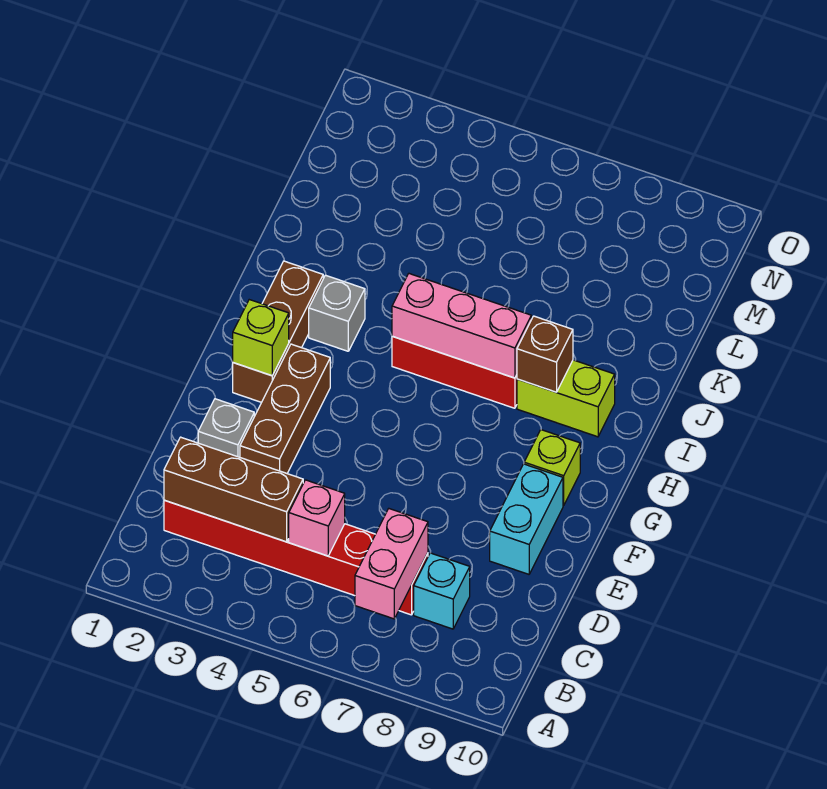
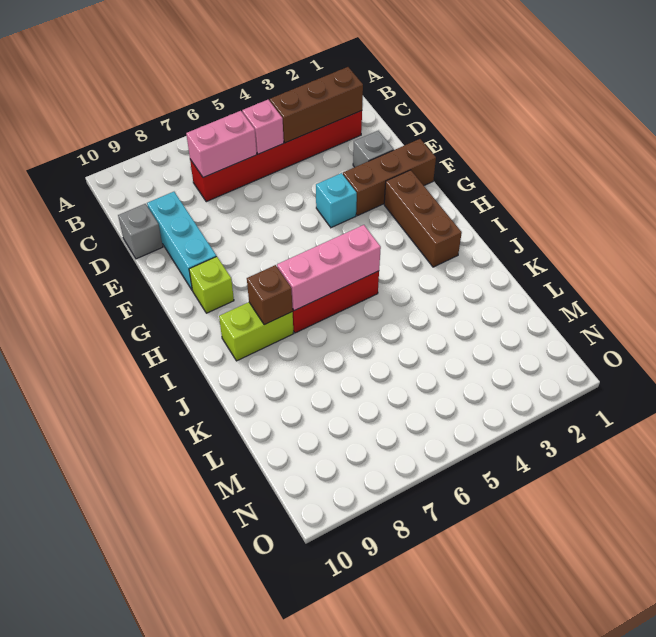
pink brick B7:C7 level 2 -> pink brick C6:C7 level 2
cyan brick C8 level 1 -> cyan brick F4 level 1
brown brick E3:G3 level 1 -> brown brick F1:F3 level 1
cyan brick E9:F9 level 1 -> cyan brick D9:F9 level 1
lime brick G2 level 2 -> none
grey brick I3 level 1 -> grey brick D10 level 1

